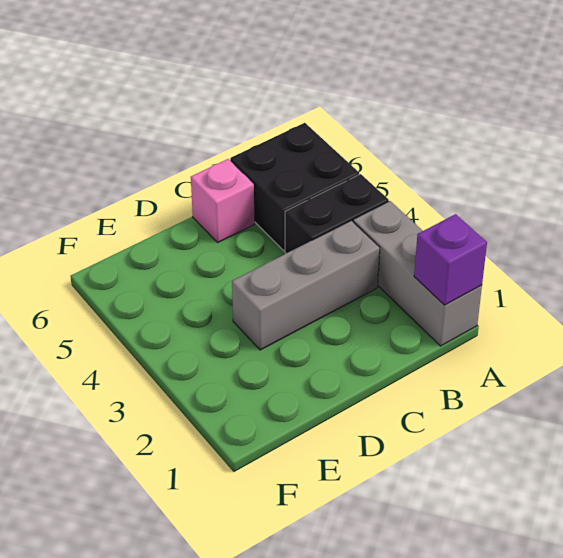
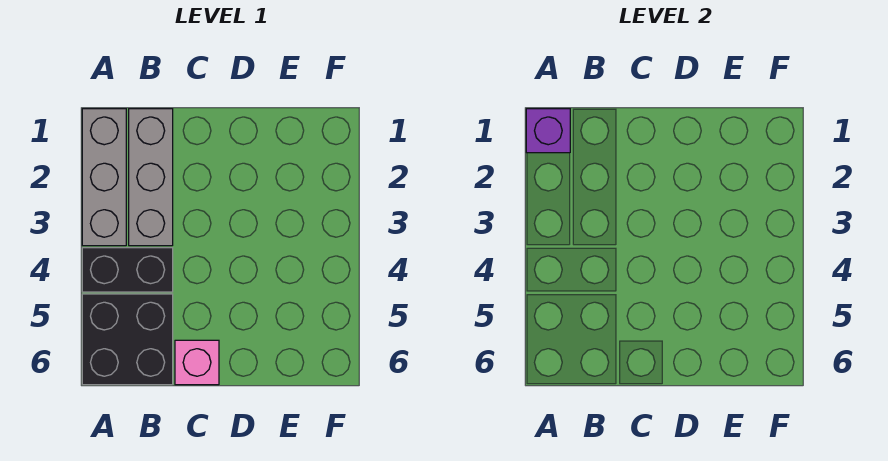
grey brick B3:D3 level 1 -> grey brick B1:B3 level 1

